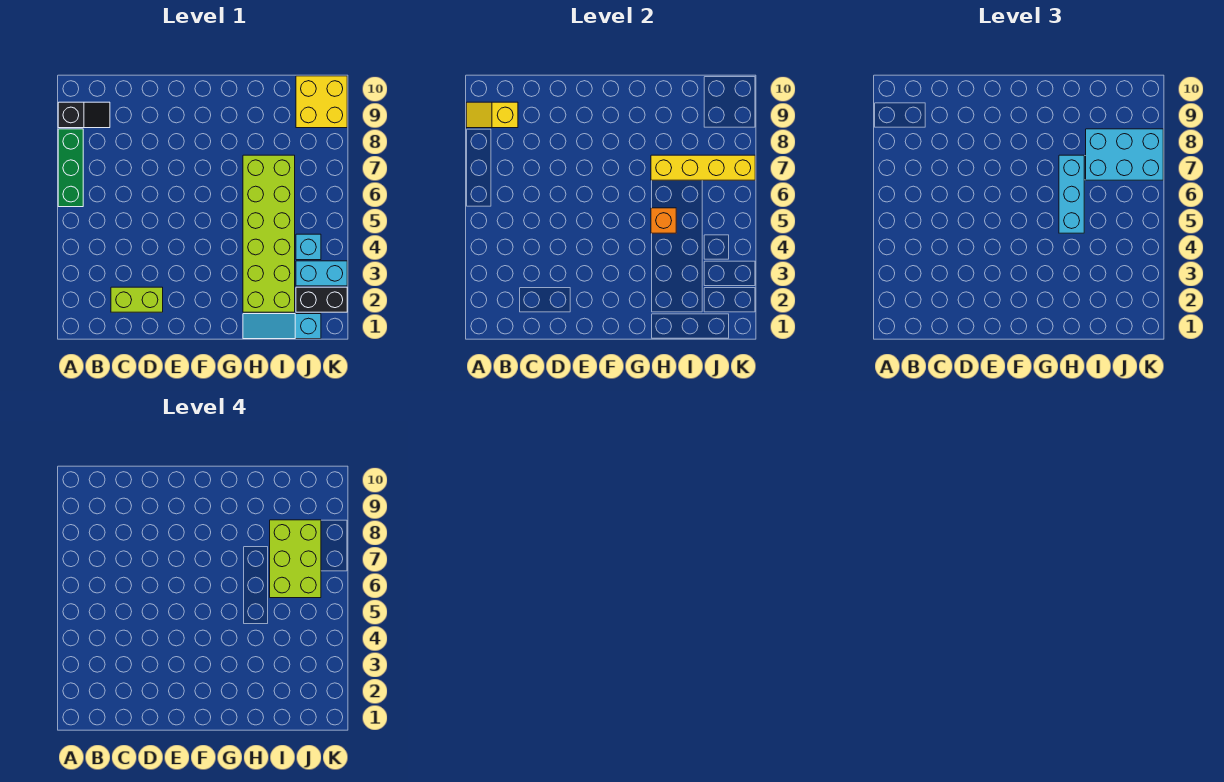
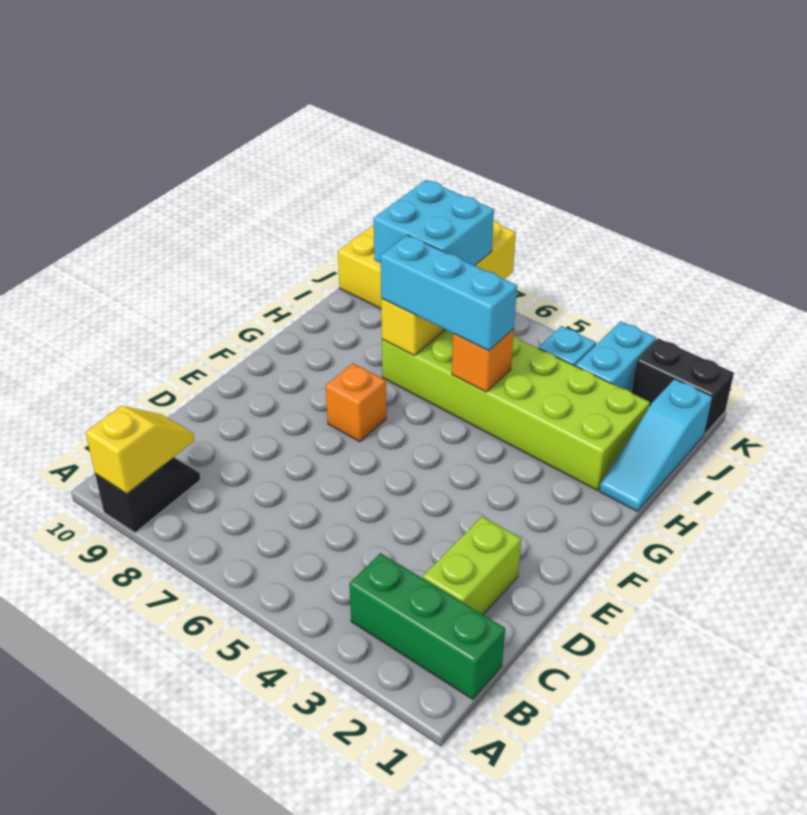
green brick A6:A8 level 1 -> green brick B1:B3 level 1
yellow slope A9:B9 level 2 top B -> yellow slope A9:B9 level 2 top A
none -> orange brick F7 level 1
lime brick I6:J8 level 4 -> none
cyan brick I7:K8 level 3 -> cyan brick I7:J8 level 3
black brick J2:K2 level 1 -> black brick K1:K2 level 1

